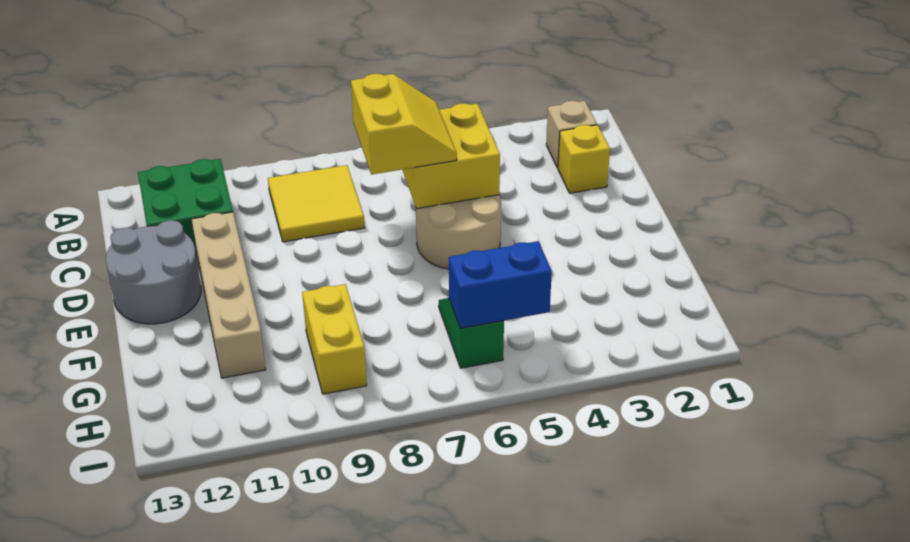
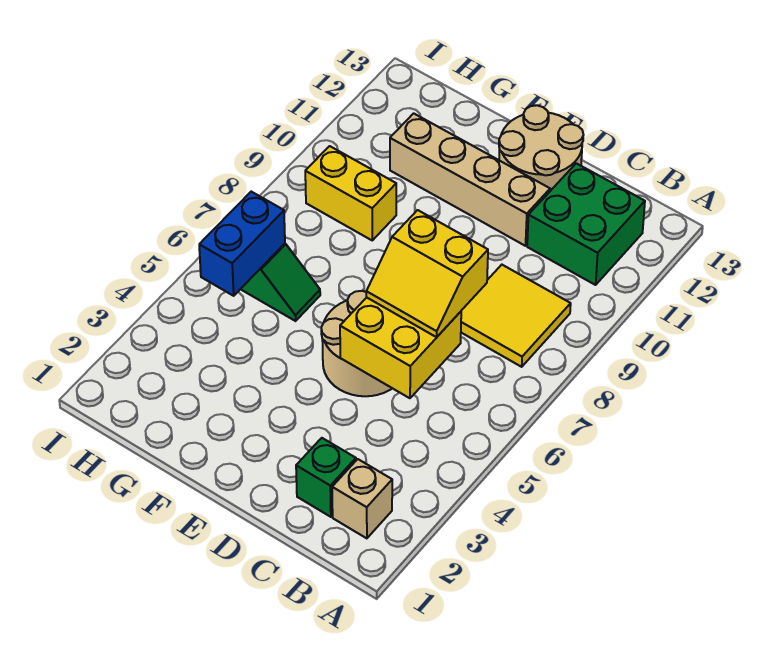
yellow brick C2 level 1 -> green brick C2 level 1
grey round brick D12:E13 level 1 -> tan round brick D12:E13 level 1

